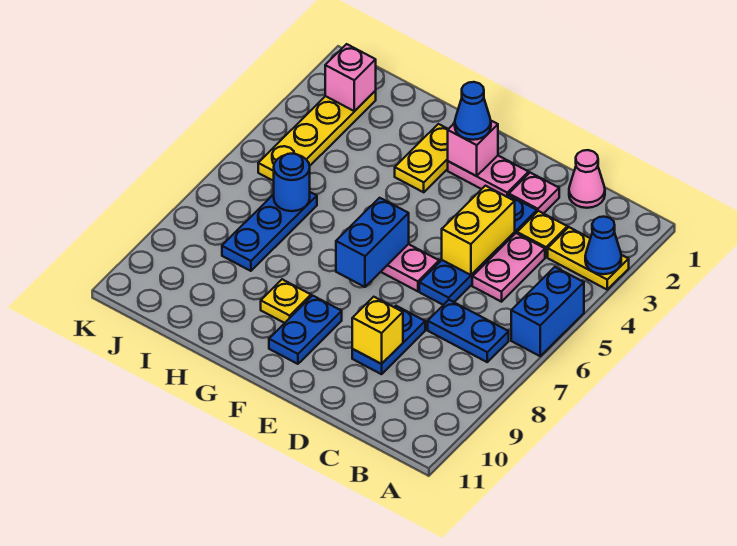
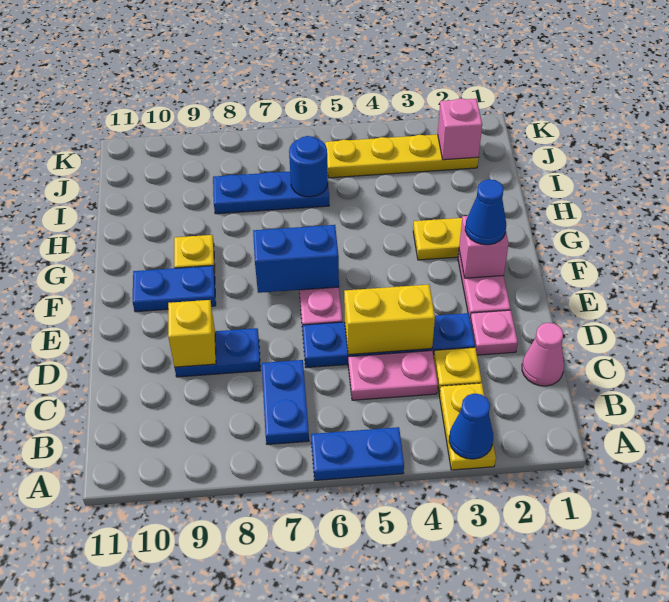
blue brick A5:A6 level 1 -> blue plate A5:A6 level 1

